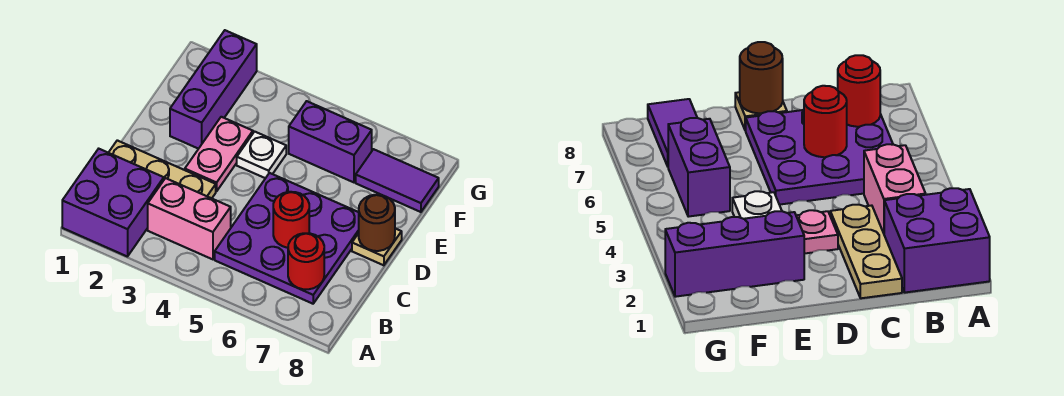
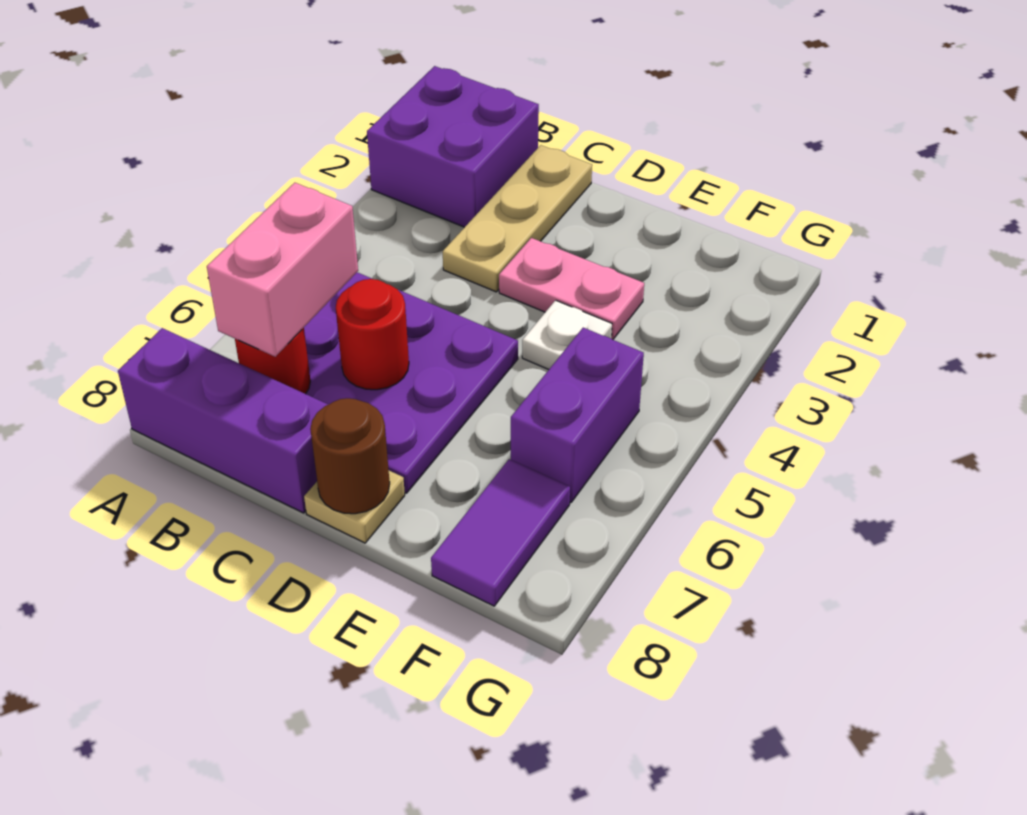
pink brick B3:B4 level 1 -> pink brick B6:B7 level 3
purple brick E2:G2 level 1 -> purple brick A8:C8 level 1

